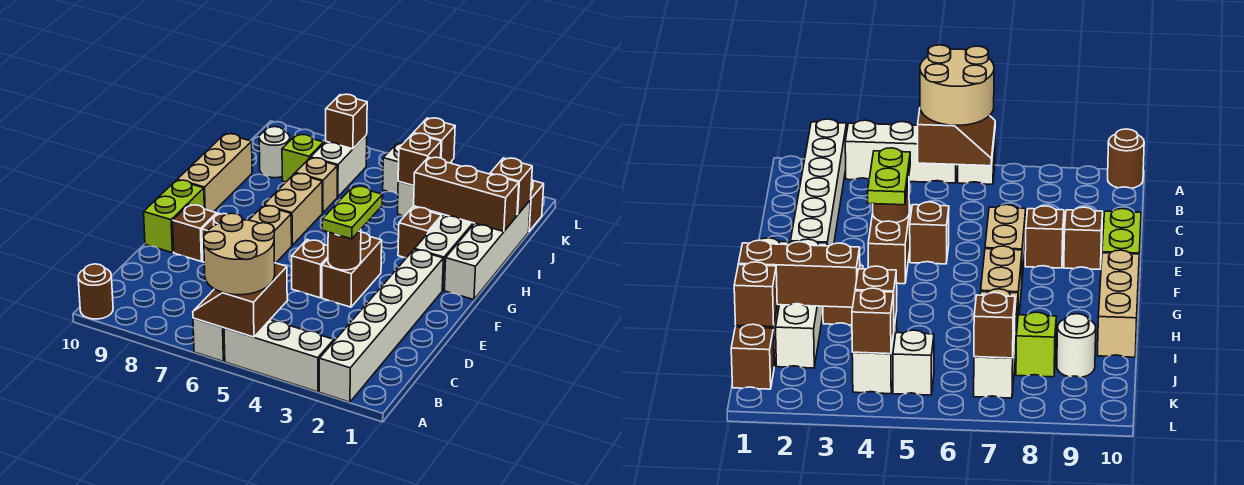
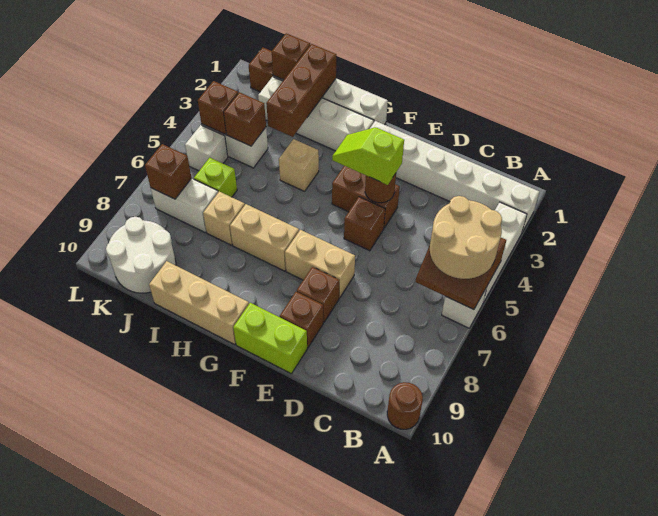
lime plate E4:F4 level 3 -> lime slope E4:F4 level 3 top E
brown brick H3 level 1 -> none
none -> tan brick H4 level 1
lime brick J8 level 1 -> lime brick J6 level 1
white round brick J9 level 1 -> white round brick J9:K10 level 1

